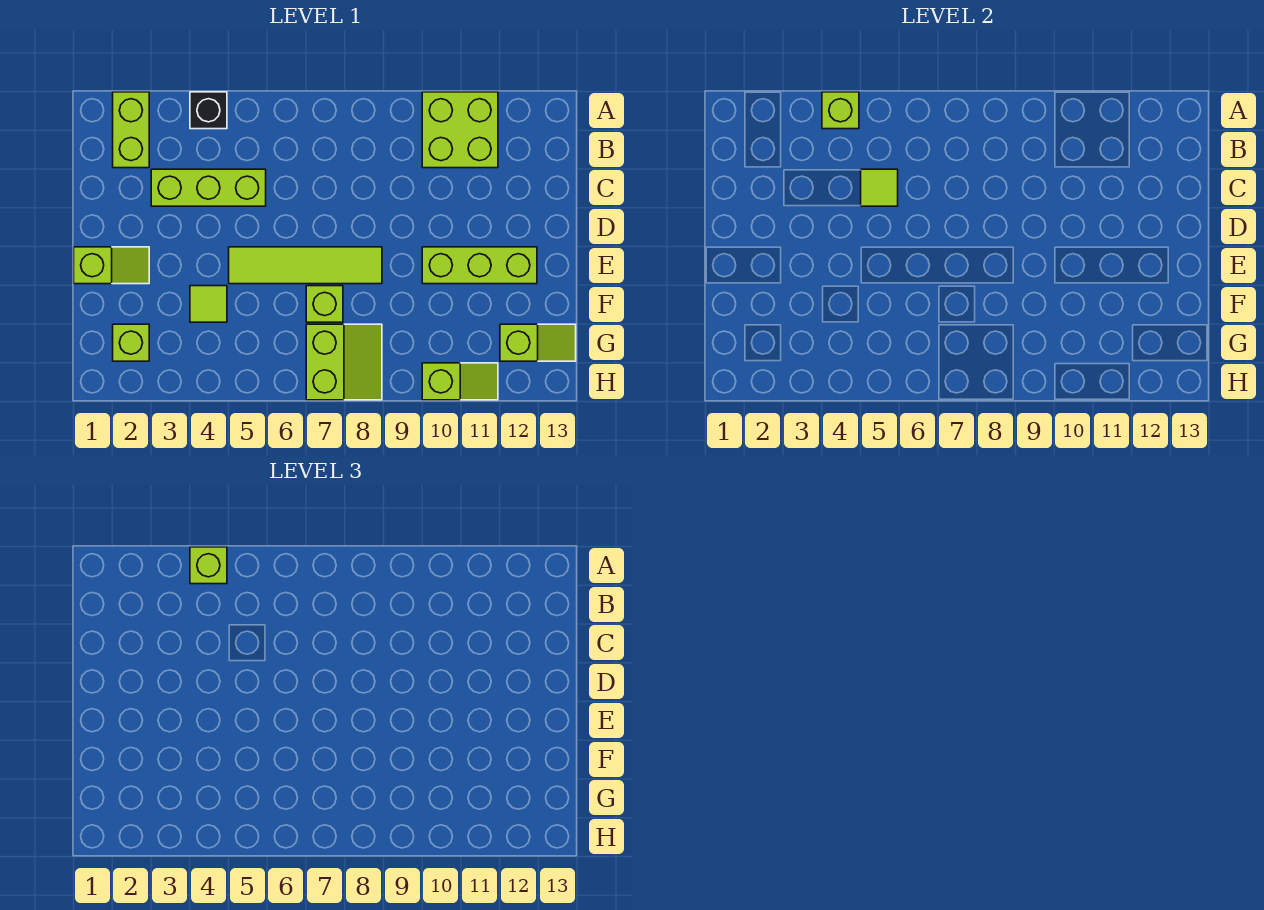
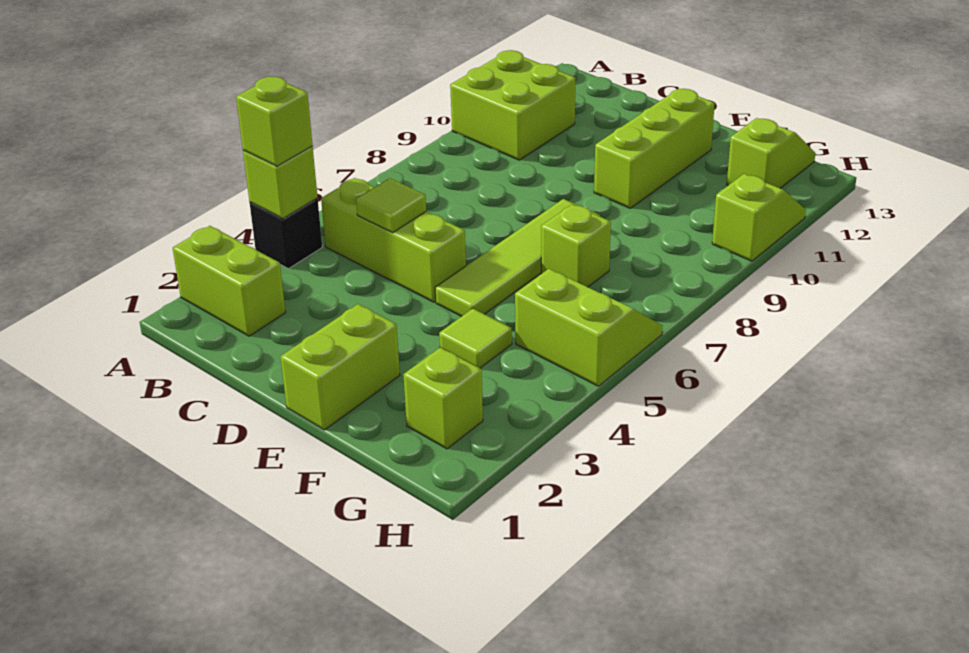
lime brick C3:C5 level 1 -> lime brick B5:D5 level 1
lime slope E1:E2 level 1 top 1 -> lime brick E1:E2 level 1
lime slope G7:H8 level 1 top 7 -> lime slope G5:H6 level 1 top 5

